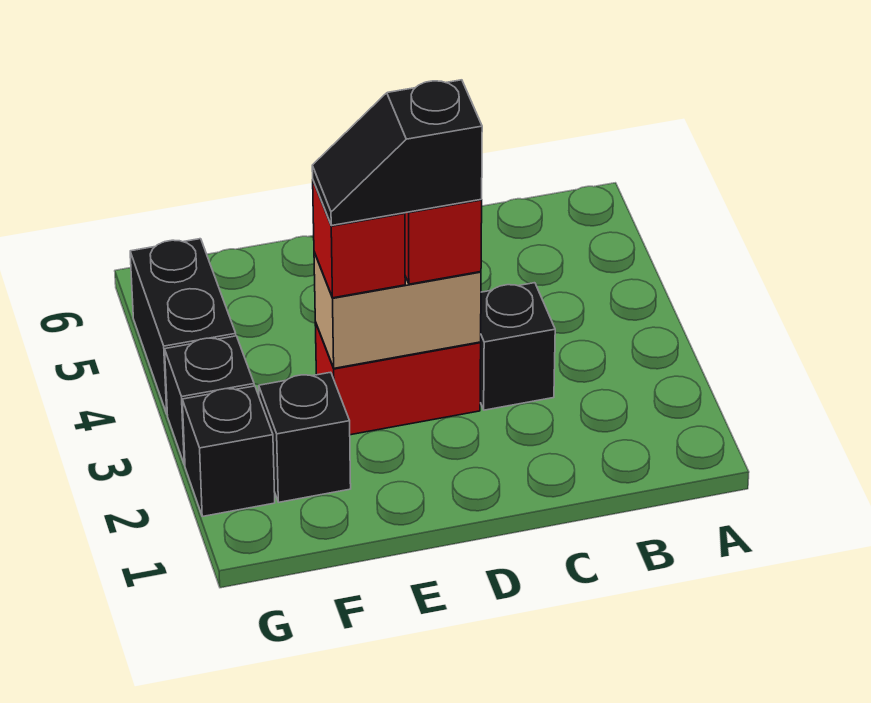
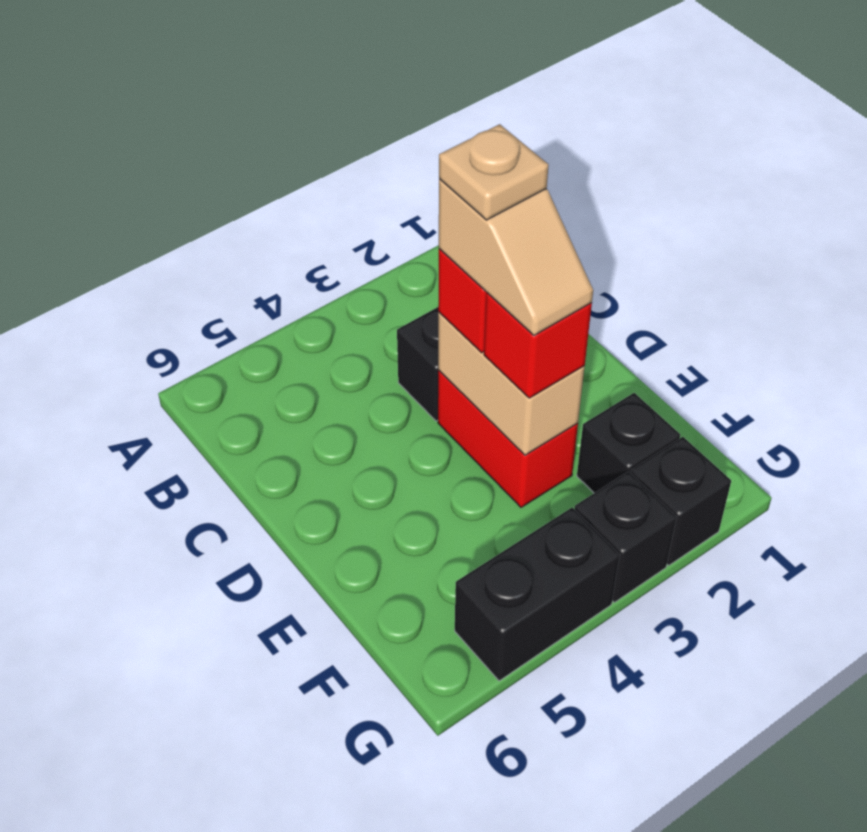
black slope D3:E3 level 4 top D -> tan slope D3:E3 level 4 top D
none -> tan plate D3 level 5

